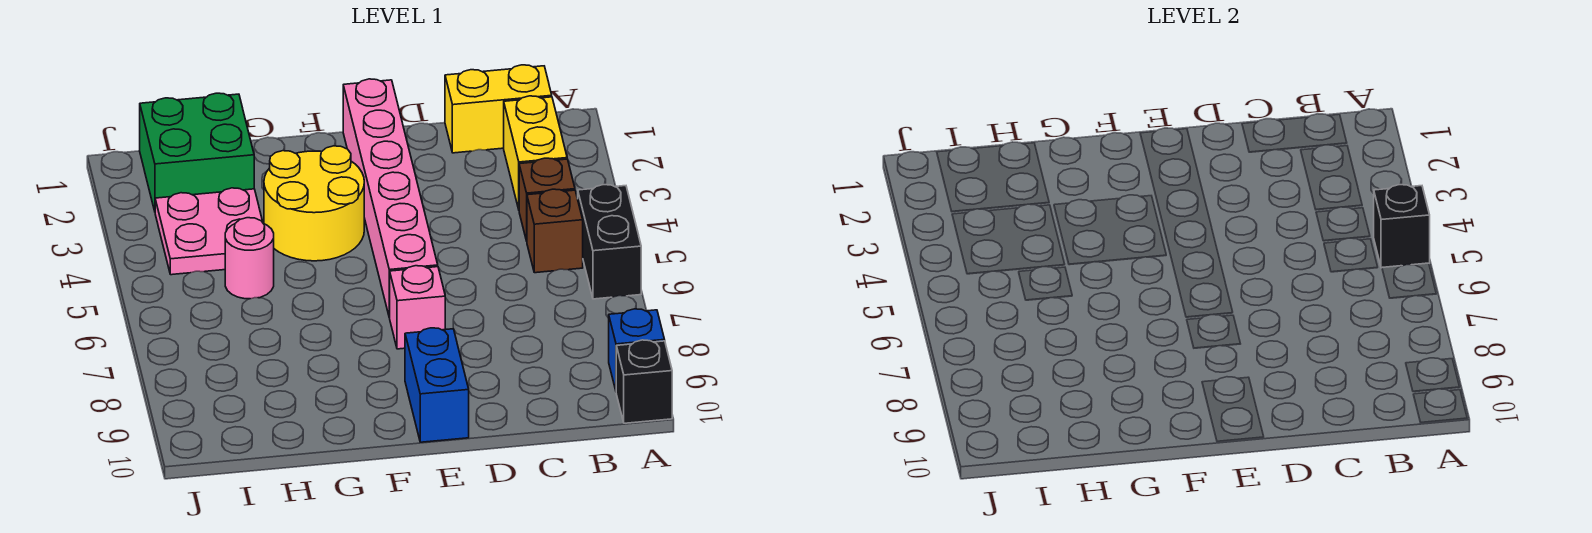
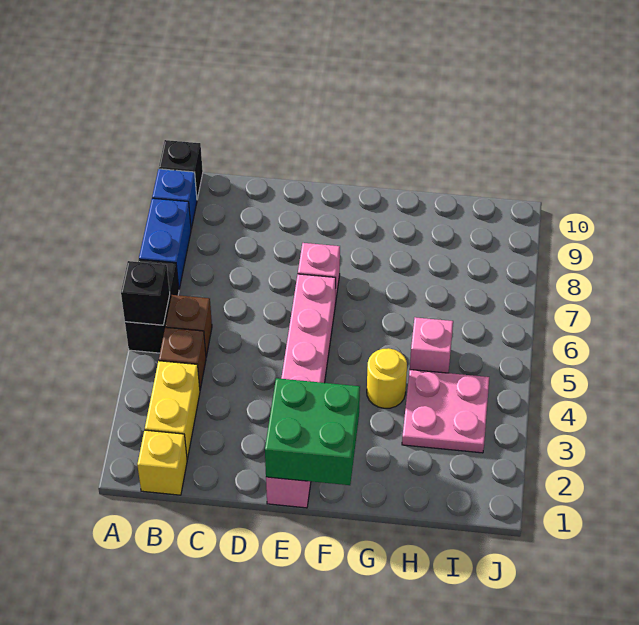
yellow brick B1:C1 level 1 -> yellow brick B1 level 1
blue brick E9:E10 level 1 -> blue brick A7:A8 level 1
yellow round brick F3:G4 level 1 -> yellow round brick G4 level 1
green brick H1:I2 level 1 -> green brick E1:F2 level 2
pink round brick H5 level 1 -> pink brick H5 level 1

